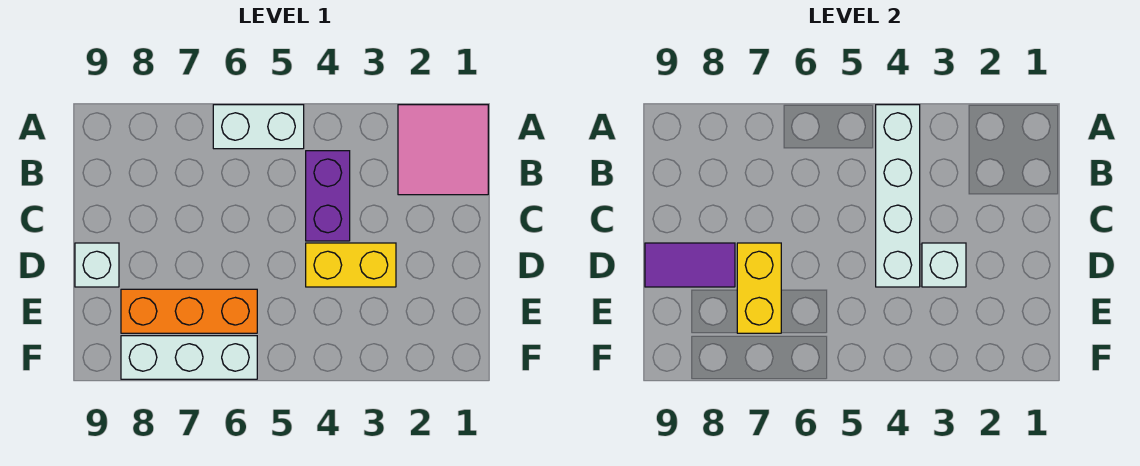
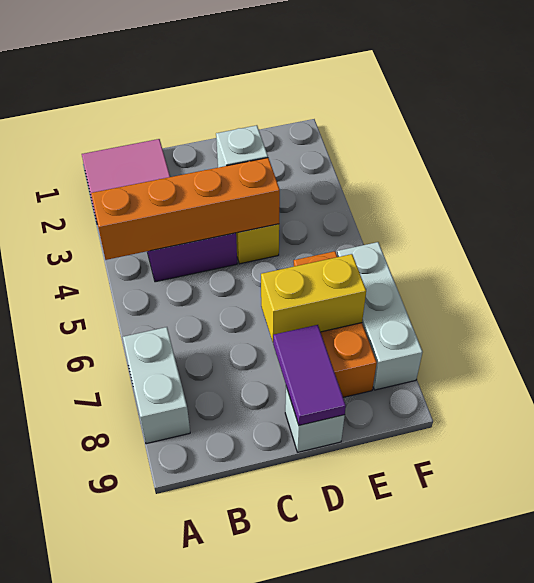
white brick A4:D4 level 2 -> orange brick A4:D4 level 2
white brick A5:A6 level 1 -> white brick A7:A8 level 1

